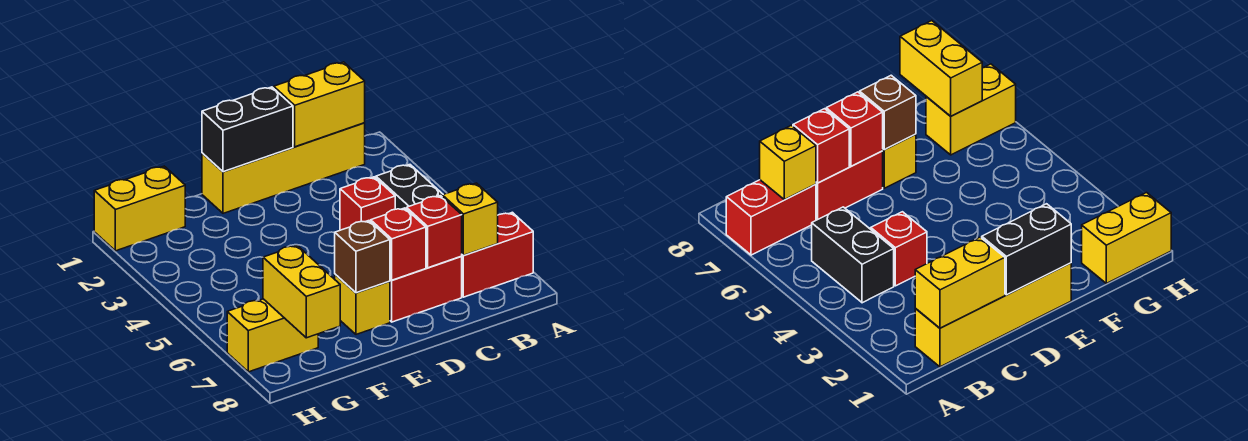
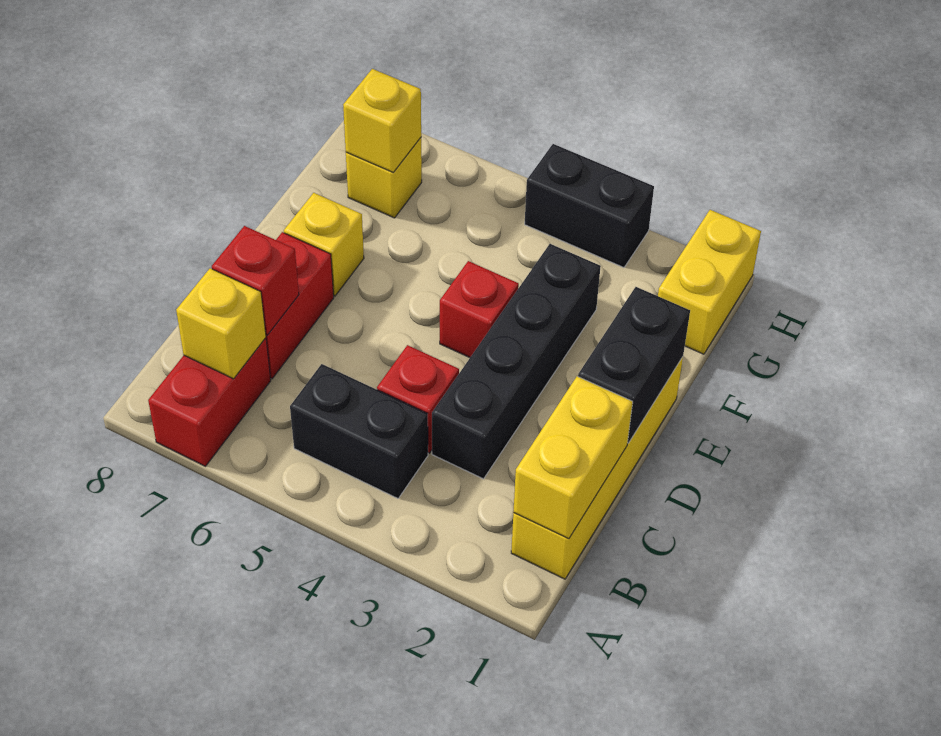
none -> black brick C3:F3 level 1
red brick D7 level 2 -> red brick E4 level 1
brown brick E7 level 2 -> none
yellow brick G7:H7 level 1 -> yellow brick G7 level 1
yellow brick G7:G8 level 2 -> yellow brick G7 level 2
none -> black brick H3:H4 level 1

